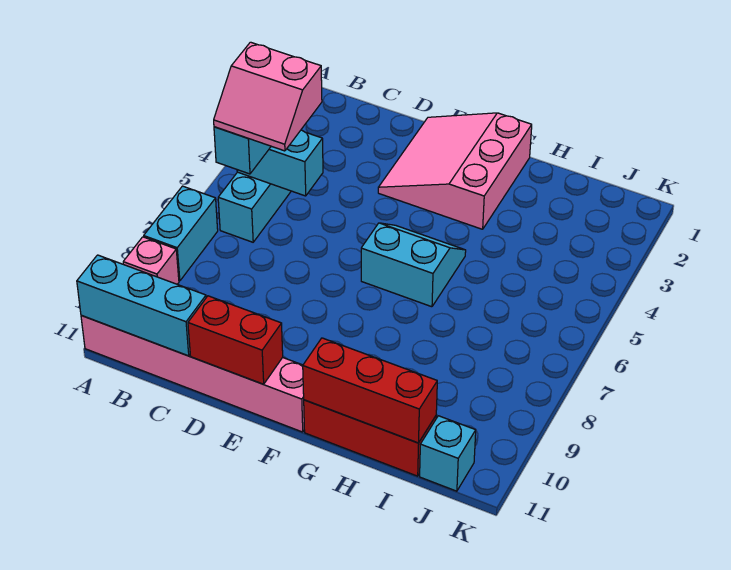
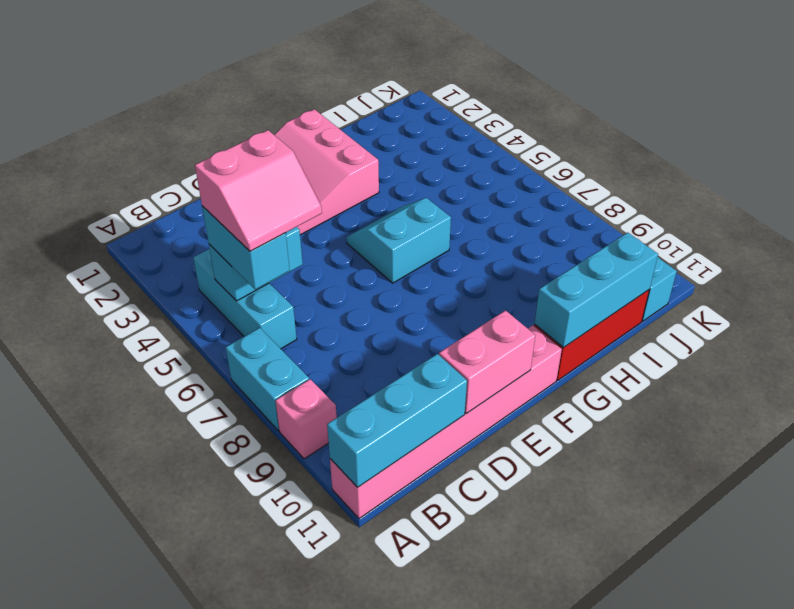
red brick D11:E11 level 2 -> pink brick D11:E11 level 2
red brick G11:I11 level 2 -> cyan brick G11:I11 level 2

